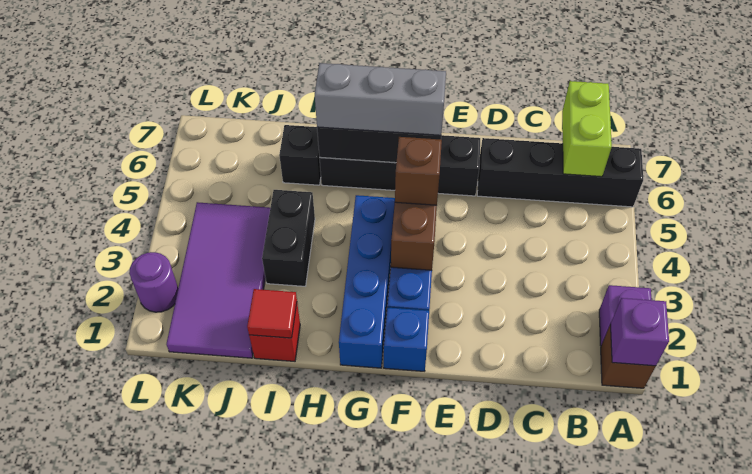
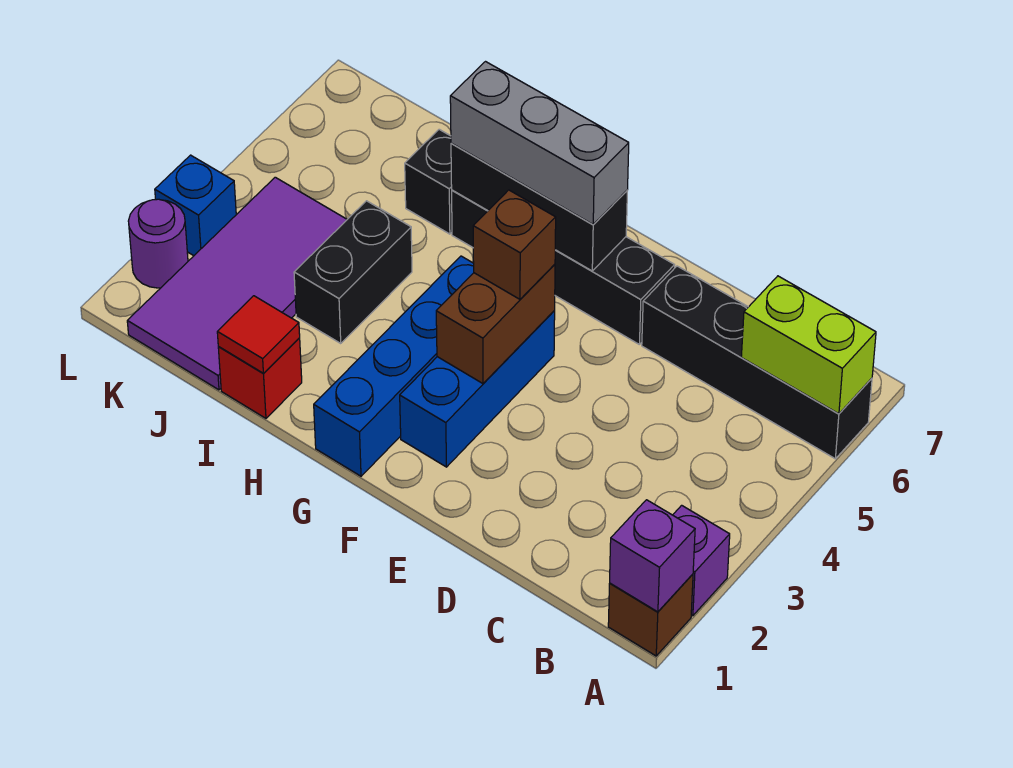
lime brick B6:B7 level 2 -> lime brick A6:B6 level 2
blue brick F1 level 1 -> blue brick L3 level 1

